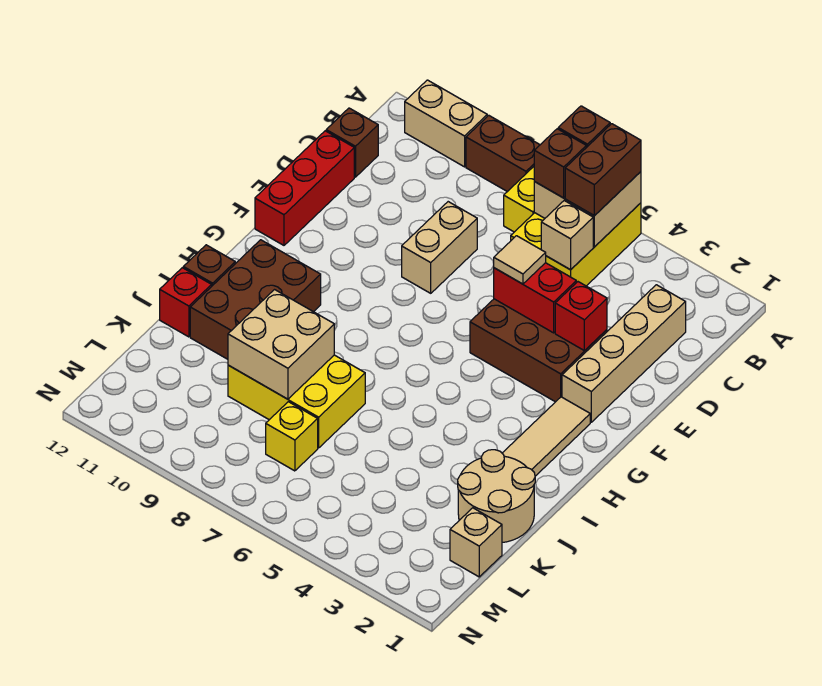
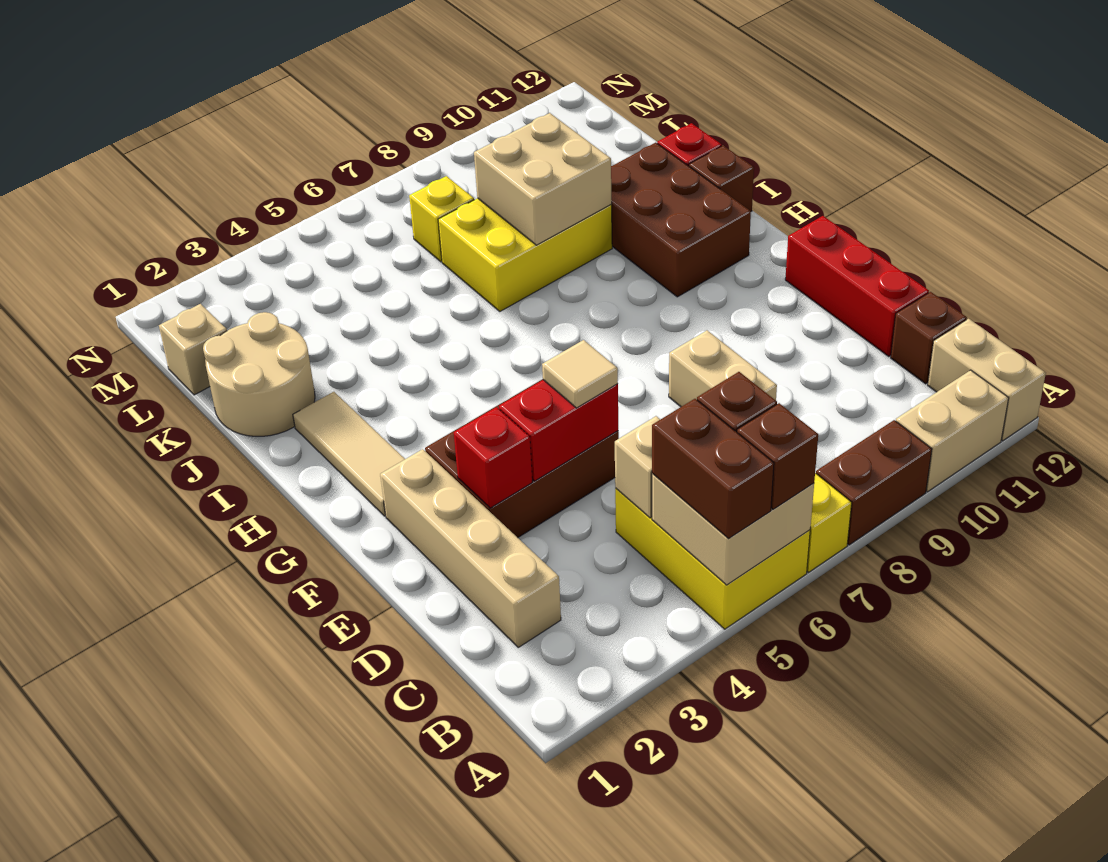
none -> tan brick A12:B12 level 1

